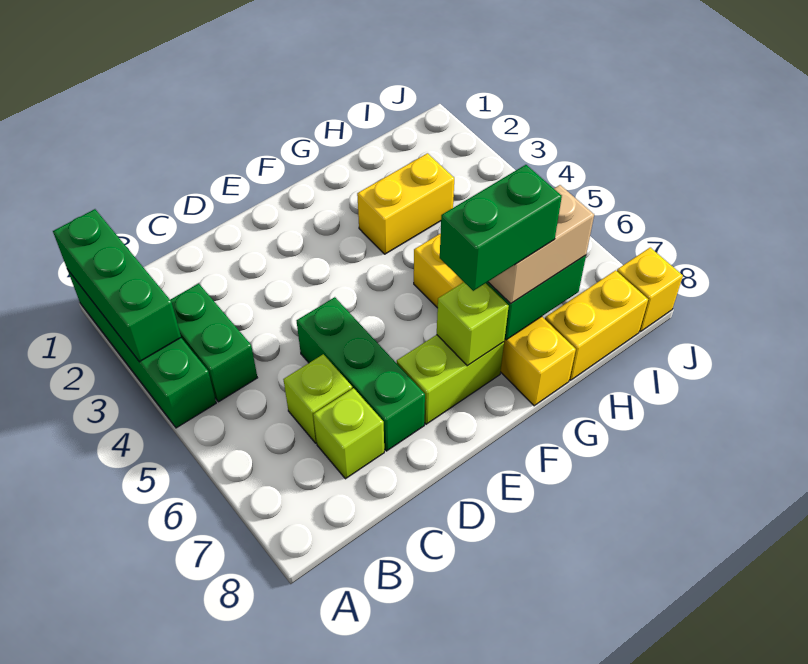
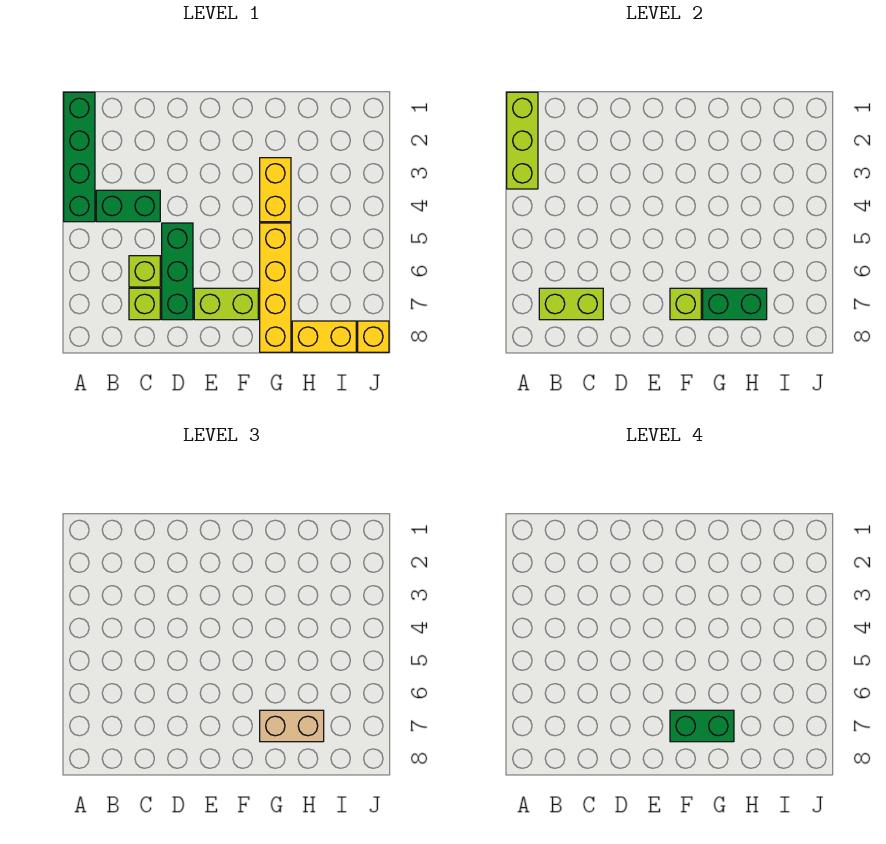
green brick A1:A3 level 2 -> lime brick A1:A3 level 2
green brick B3:B4 level 1 -> green brick B4:C4 level 1
none -> lime brick B7:C7 level 2
yellow brick G3:H3 level 1 -> yellow brick G3:G4 level 1

